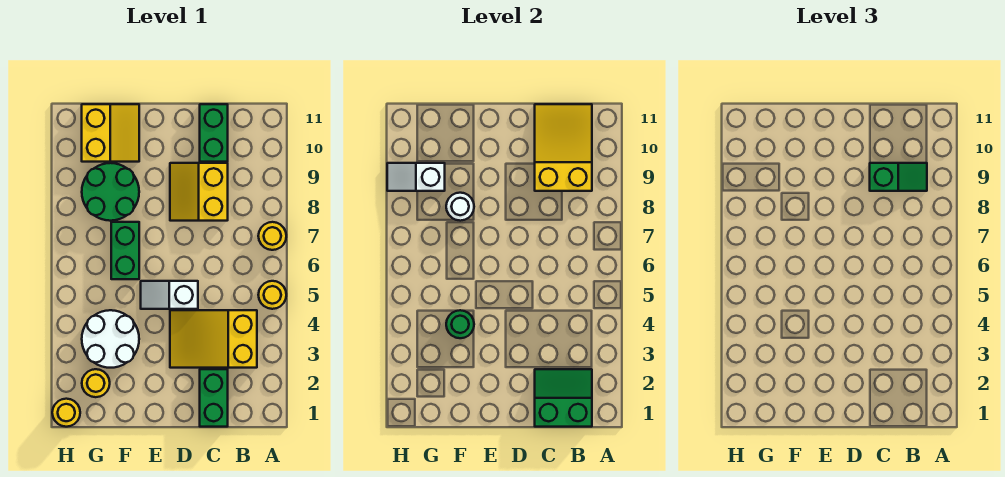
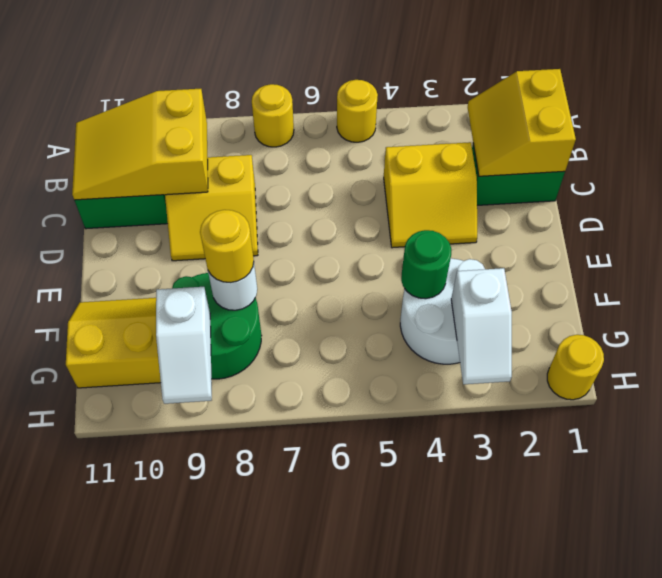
green slope B1:C2 level 2 top 1 -> yellow slope B1:C2 level 2 top 1
yellow slope B3:D4 level 1 top B -> yellow slope C3:D4 level 1 top C
green slope B9:C9 level 3 top C -> none
white slope D5:E5 level 1 top D -> white slope G3:H3 level 2 top G
green brick F6:F7 level 1 -> none
yellow round brick G2 level 1 -> yellow round brick F8 level 3

